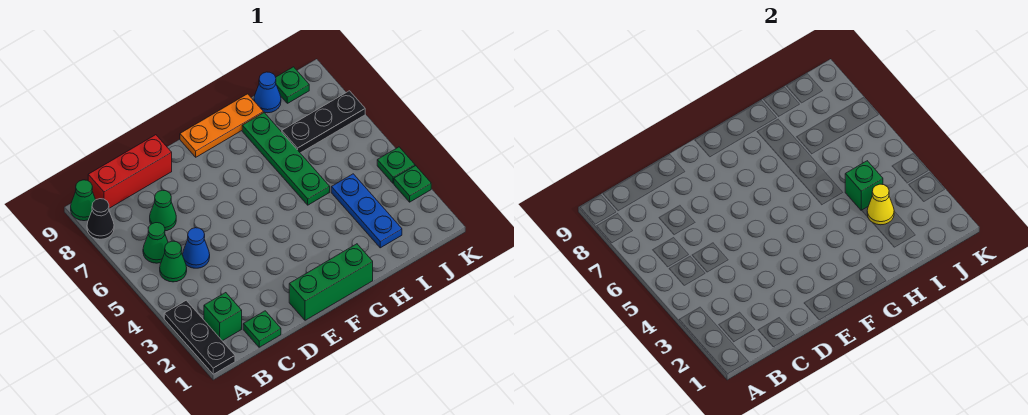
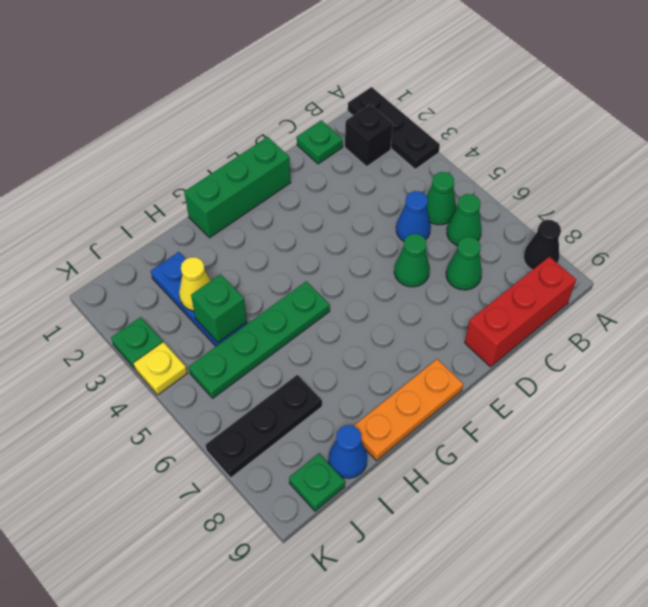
green cone A9 level 1 -> green cone D6 level 1
green brick B2 level 1 -> black brick B2 level 1
green plate H5:H8 level 1 -> green plate G5:J5 level 1
green plate K4 level 1 -> yellow plate K4 level 1

